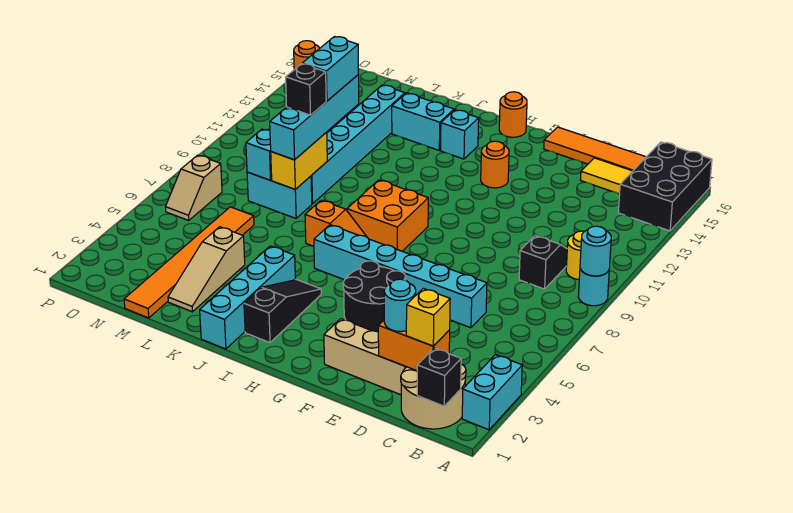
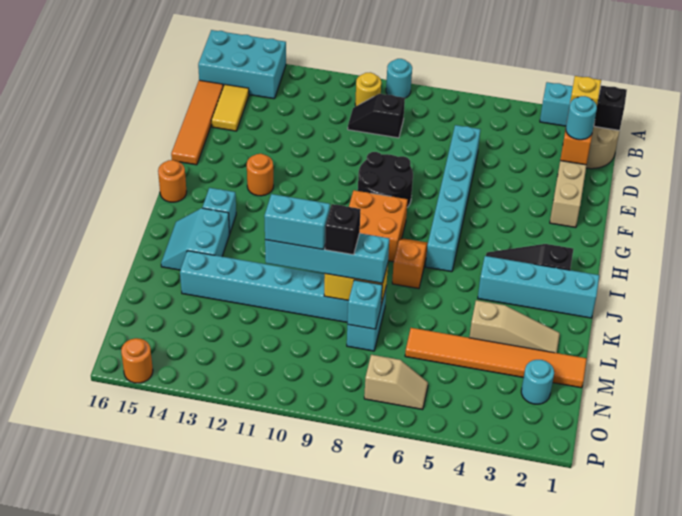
cyan round brick A9 level 2 -> cyan round brick N2 level 1
black brick A14:B16 level 1 -> cyan brick A14:B16 level 1
black round brick F4:G5 level 1 -> black round brick F8:G9 level 1

